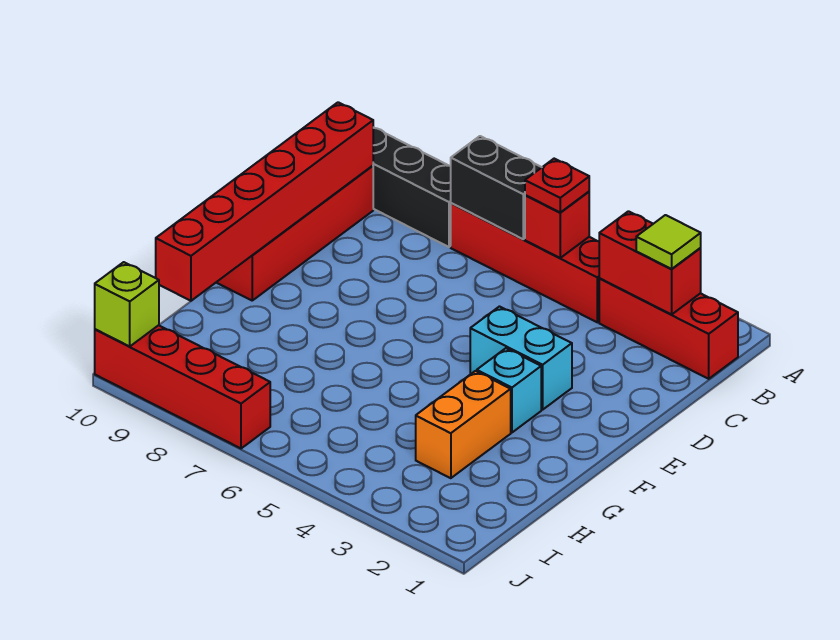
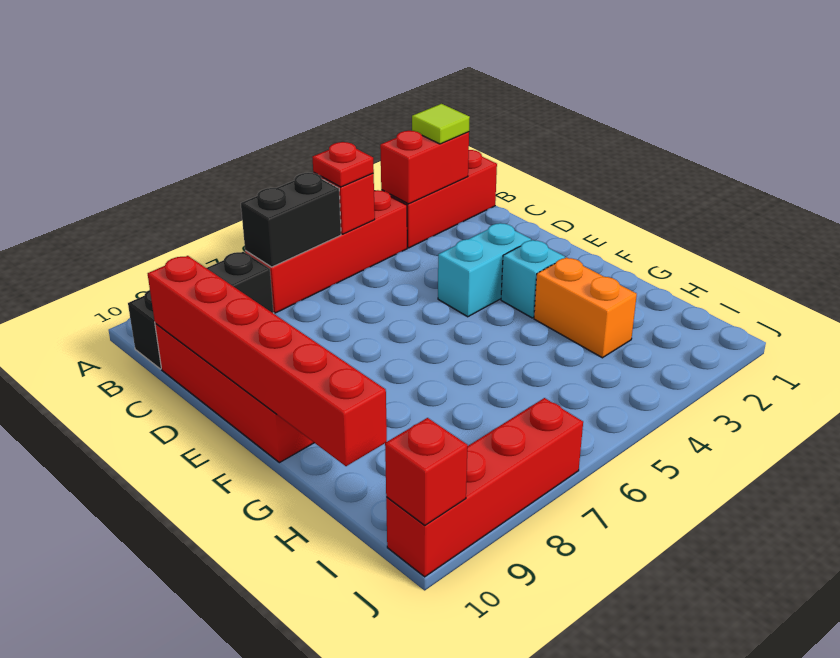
lime brick J10 level 2 -> red brick J10 level 2

